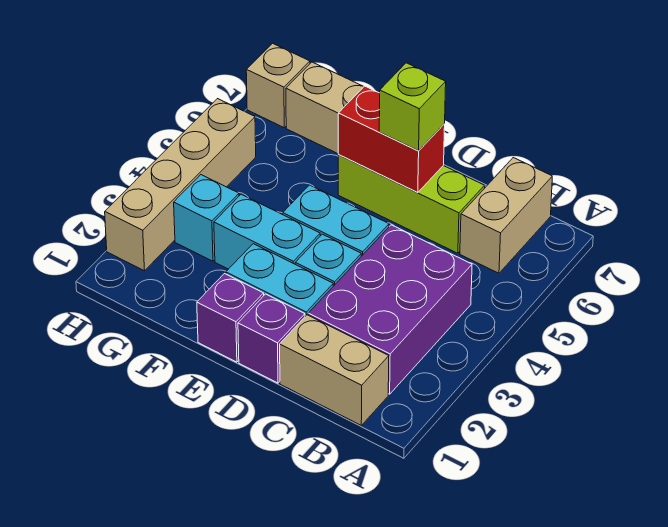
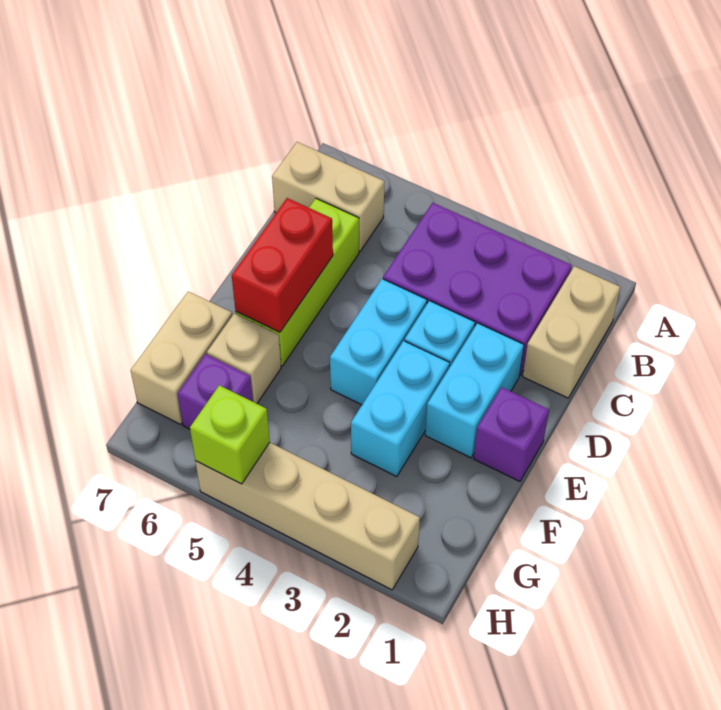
purple brick D1 level 1 -> purple brick G6 level 1
lime brick D6 level 3 -> lime brick H5 level 2
cyan brick G3 level 1 -> none
tan brick H7 level 1 -> tan brick F6 level 1

